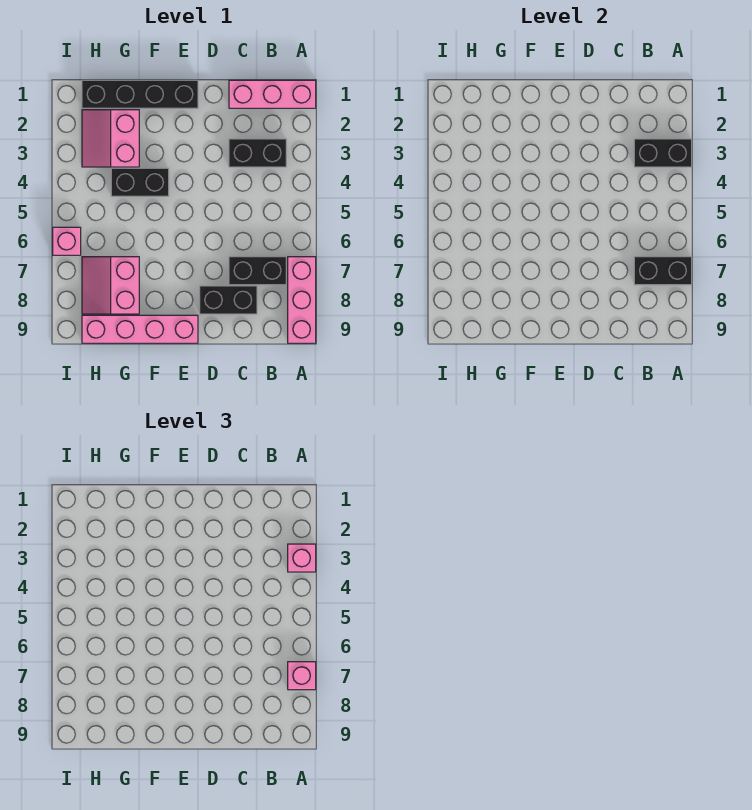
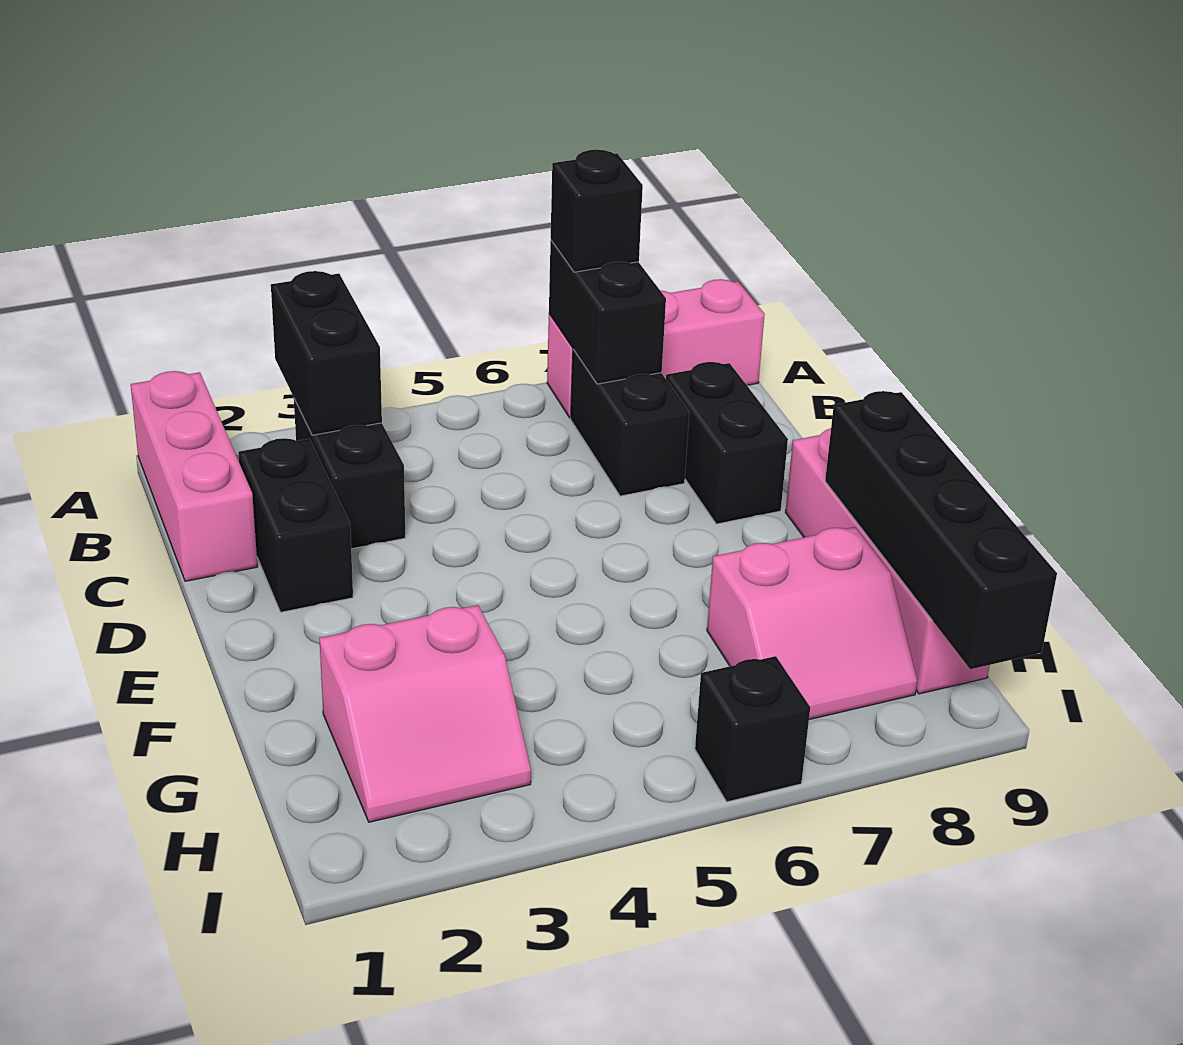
pink brick A3 level 3 -> none
pink brick A7 level 3 -> black brick A7 level 3
black brick E1:H1 level 1 -> black brick F9:I9 level 2
black brick F4:G4 level 1 -> black brick C2:D2 level 1
pink brick I6 level 1 -> black brick I6 level 1

